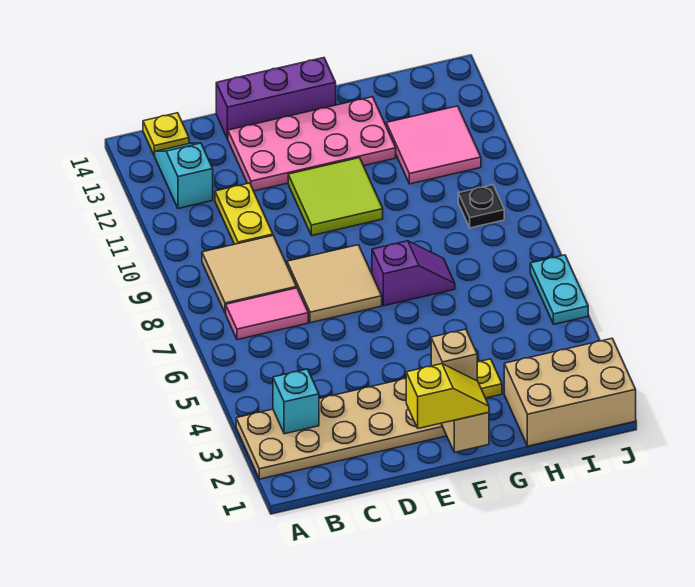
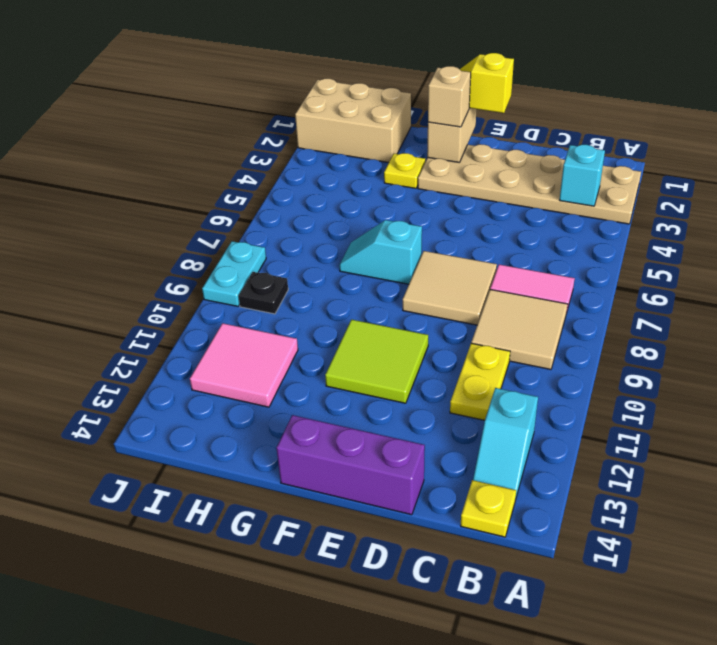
pink plate D12:G13 level 1 -> none
purple slope F7:G7 level 1 top F -> cyan slope F7:G7 level 1 top F
cyan plate J5:J6 level 1 -> cyan plate J8:J9 level 1

